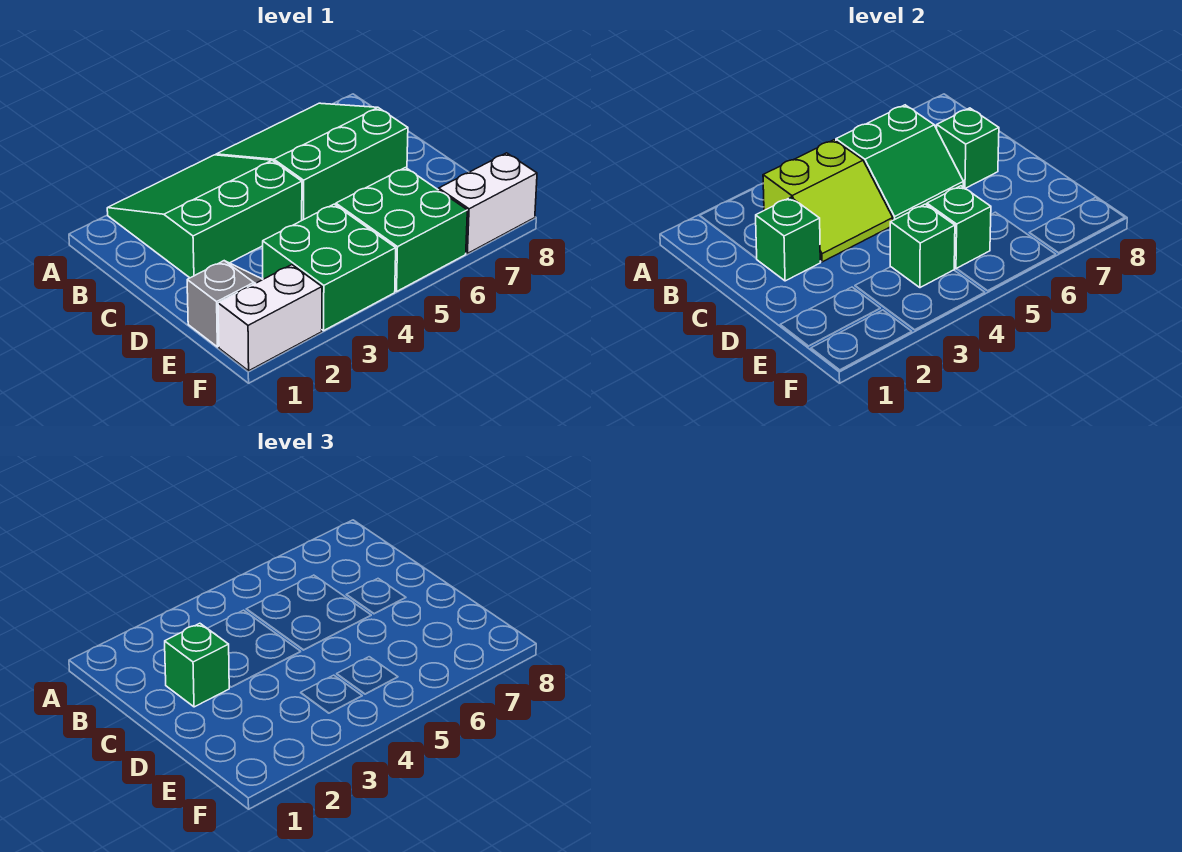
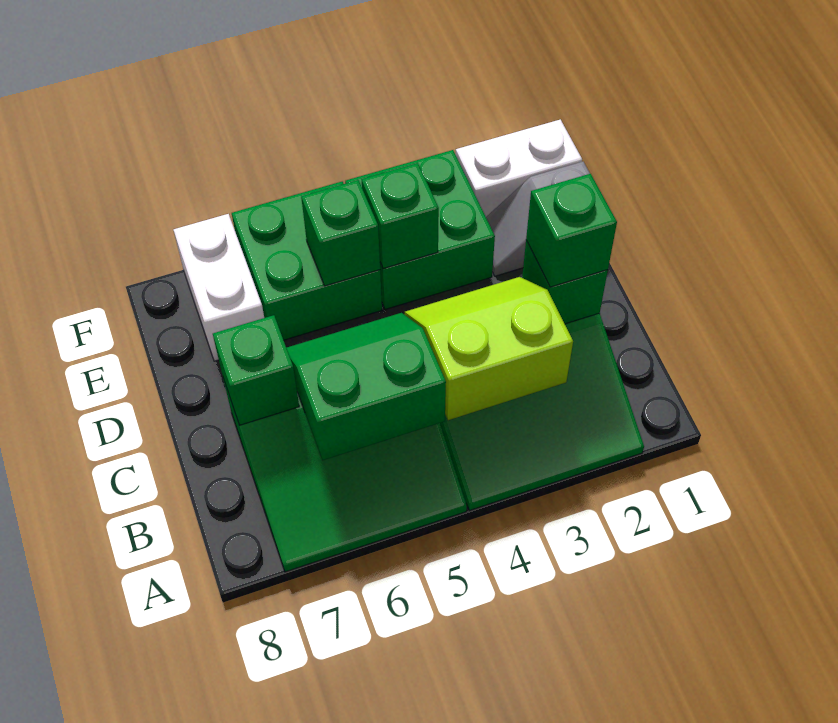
white brick F7:F8 level 1 -> white brick E7:F7 level 1

